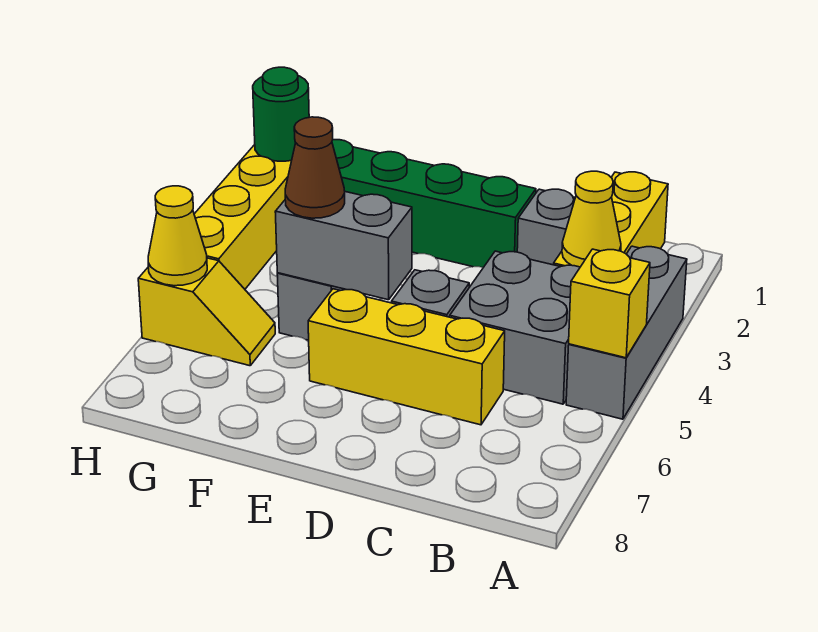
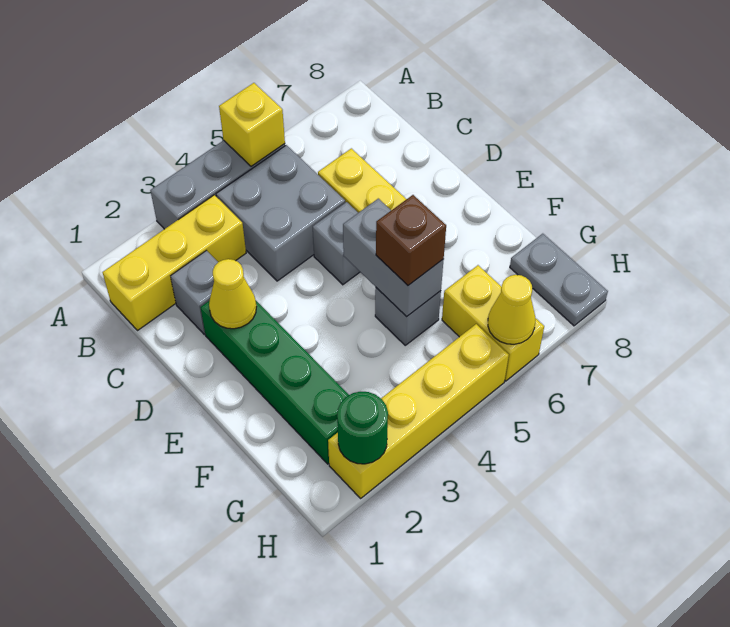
yellow cone B3 level 2 -> yellow cone D2 level 2
brown cone F5 level 3 -> brown brick F5 level 3
yellow slope G6:H6 level 1 top H -> yellow brick G6:H6 level 1
none -> grey plate G8:H8 level 1

